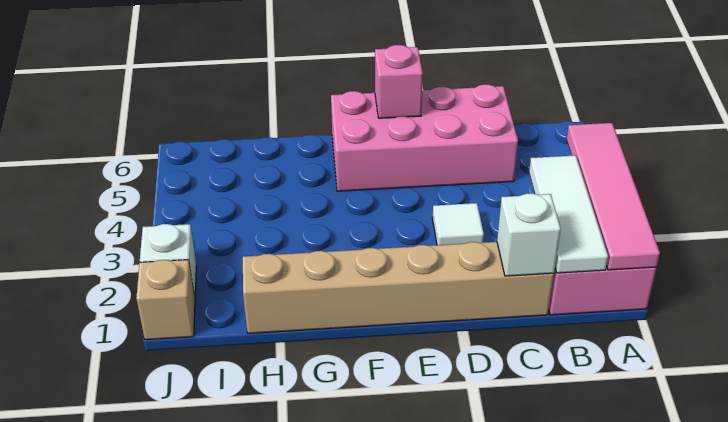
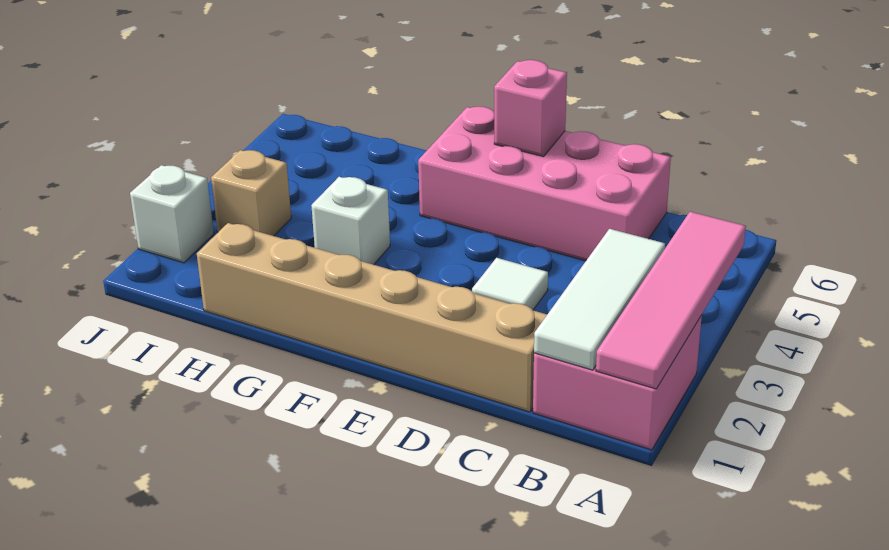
white brick C1 level 2 -> white brick G3 level 1
tan brick J1 level 1 -> tan brick I3 level 1

